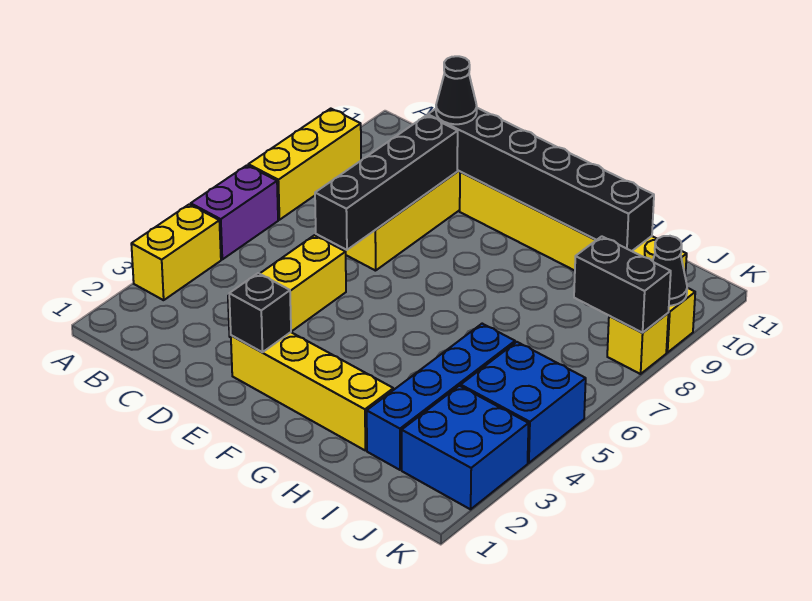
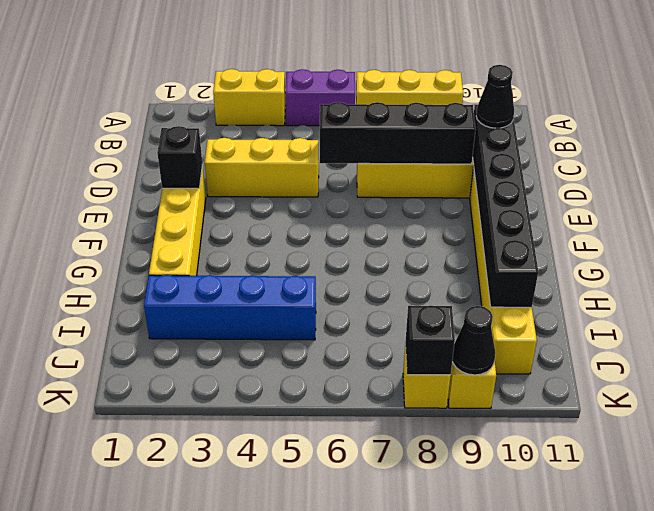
blue brick J2:K3 level 1 -> none
blue brick J4:K5 level 1 -> none
black brick J8:K8 level 2 -> black brick K8 level 2

